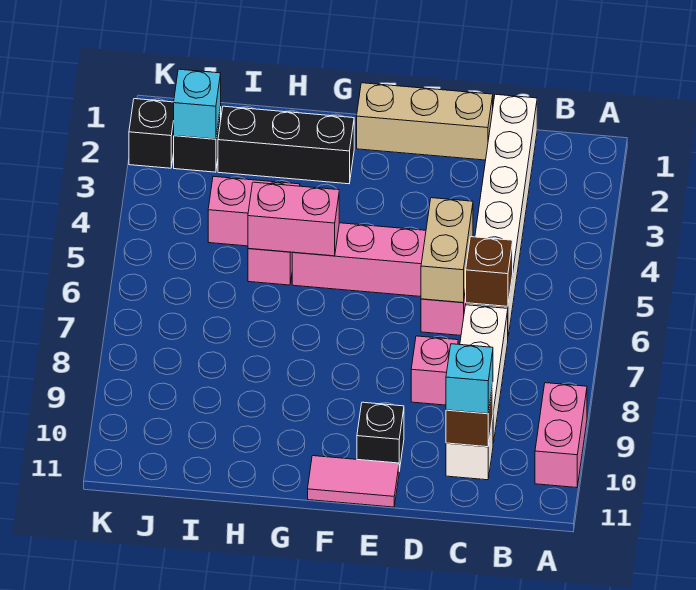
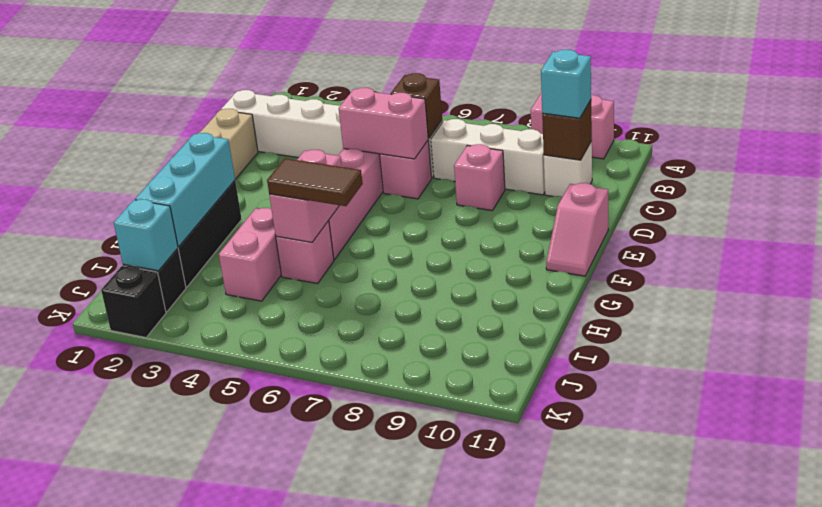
tan brick D5:D6 level 2 -> pink brick D5:D6 level 2
black brick E10 level 1 -> none
pink tile E11:F11 level 1 -> pink slope E11:F11 level 1 top E
none -> cyan brick G2:I2 level 2
none -> brown tile H5:H6 level 3

